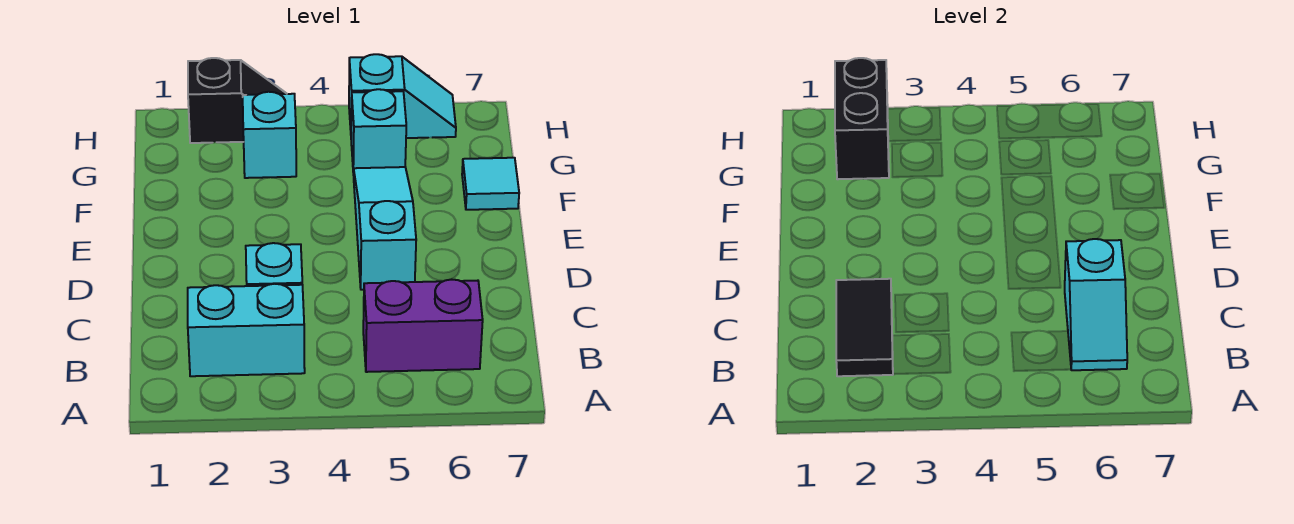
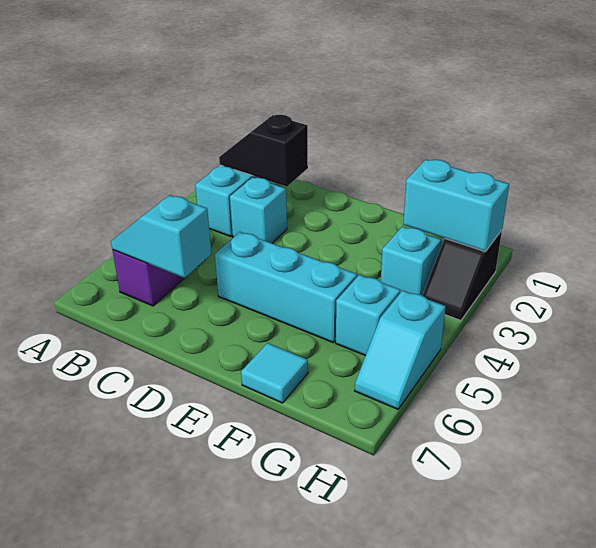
black tile B2:C2 level 2 -> black slope B2:C2 level 2 top C
cyan slope D5:F5 level 1 top D -> cyan brick D5:F5 level 1
black brick G2:H2 level 2 -> cyan brick G2:H2 level 2

